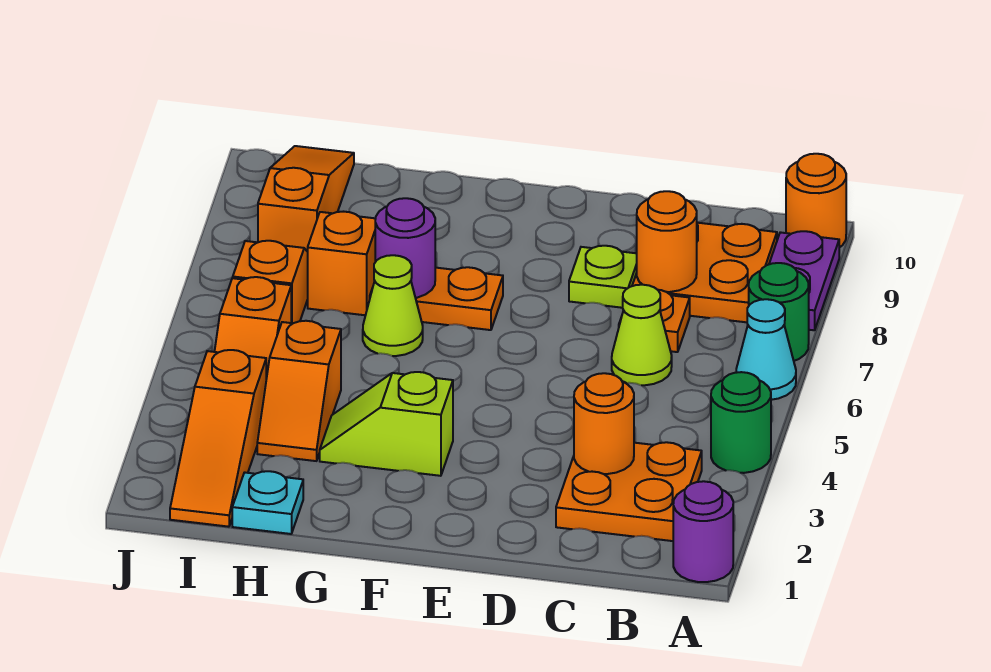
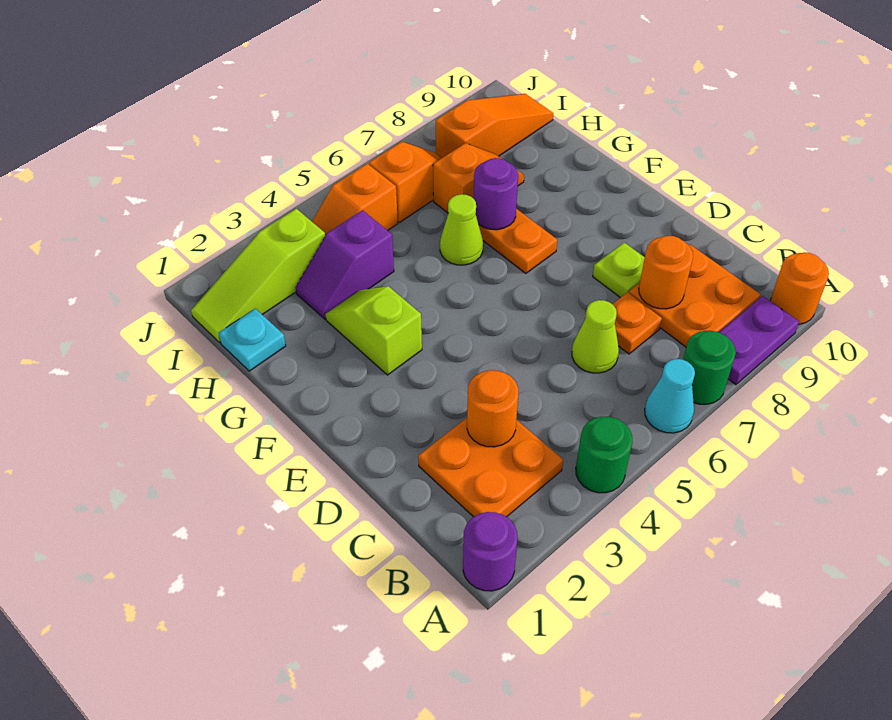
orange slope H3:H4 level 1 top 4 -> purple slope H3:H4 level 1 top 4
orange slope I1:I3 level 1 top 3 -> lime slope I1:I3 level 1 top 3

